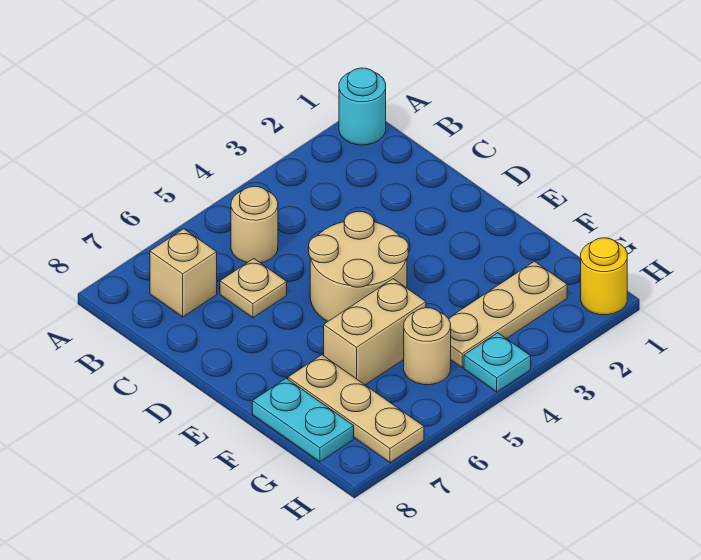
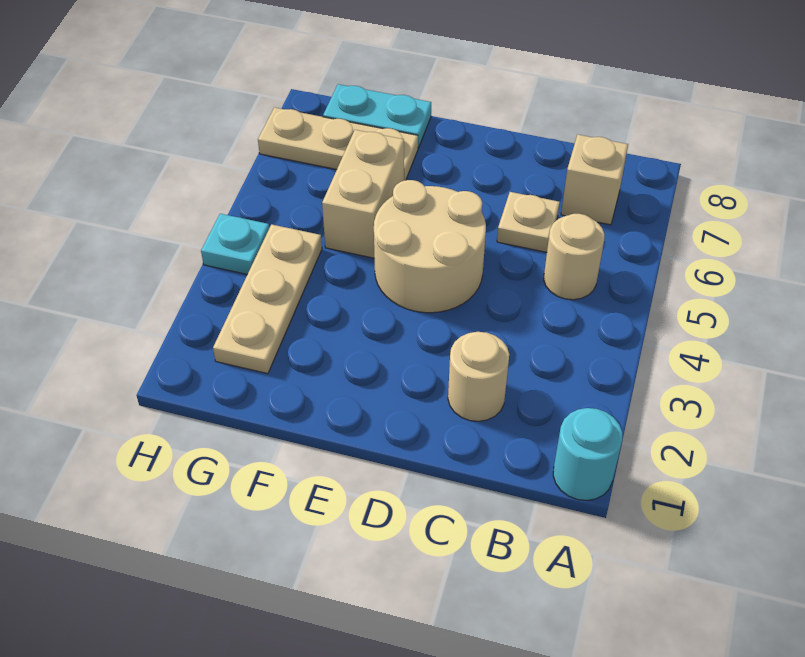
tan round brick G5 level 1 -> tan round brick C2 level 1
yellow round brick H1 level 1 -> none

